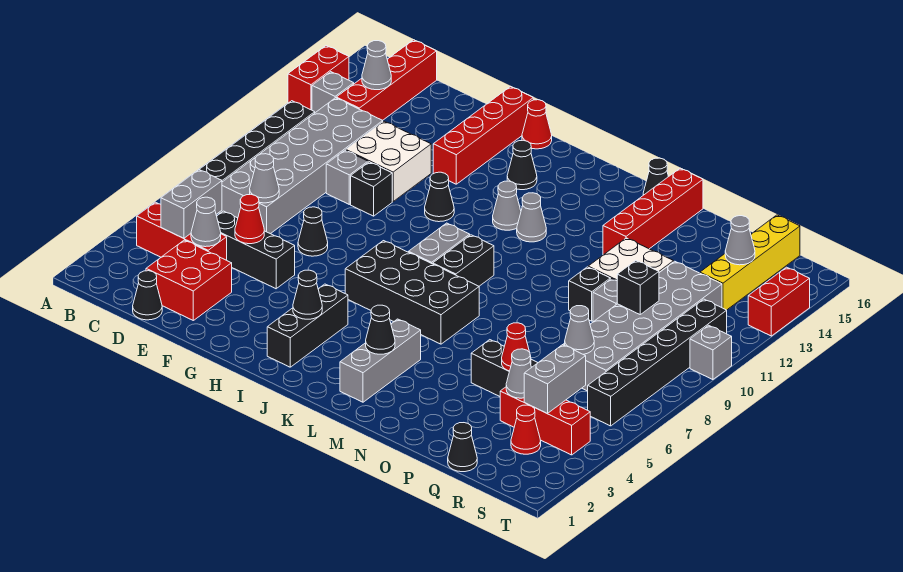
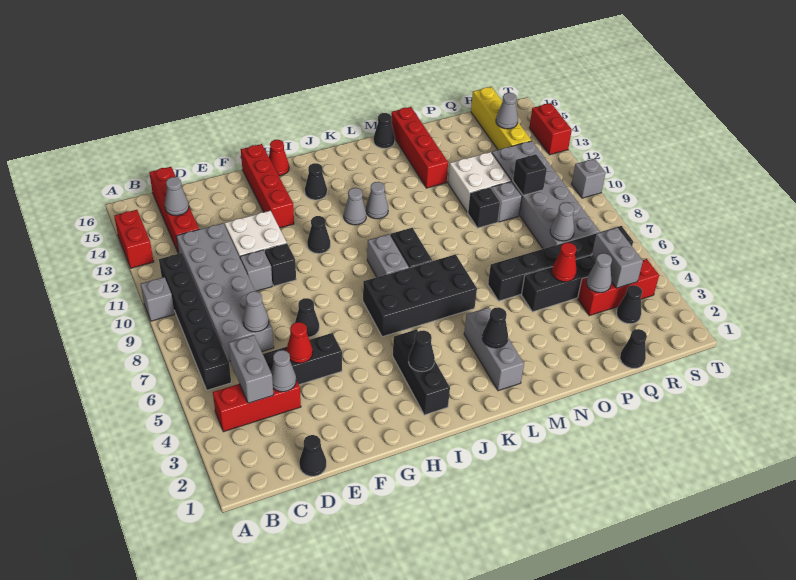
grey brick B13 level 1 -> grey brick A10 level 1
red brick D2:E3 level 1 -> none
red cone R3 level 1 -> black cone R3 level 1
black brick S6:S11 level 1 -> black brick N6:S6 level 1

